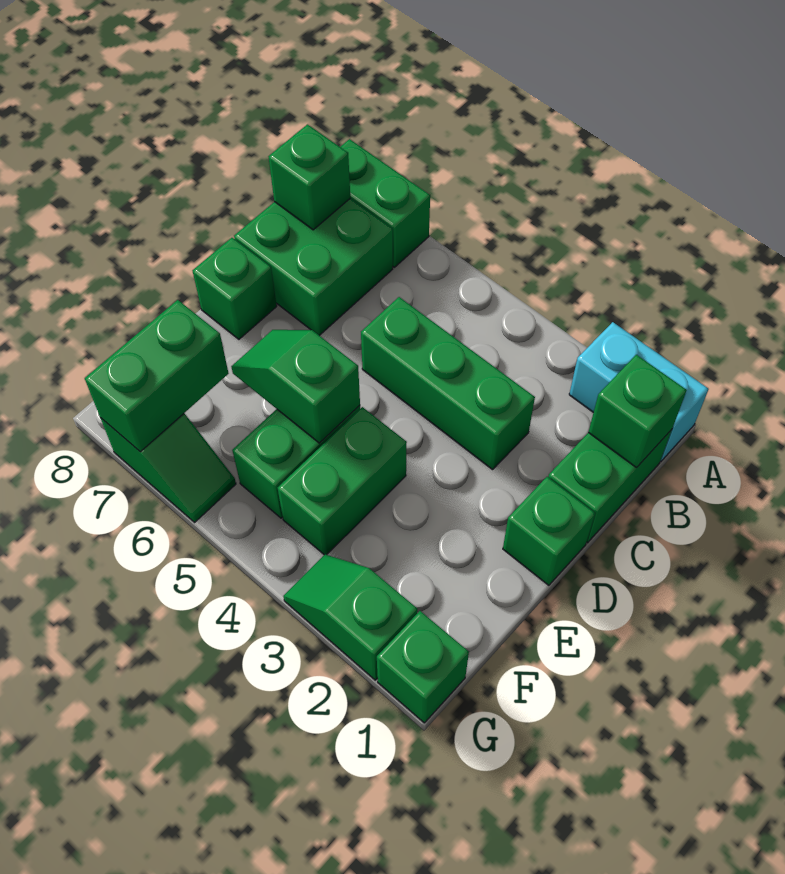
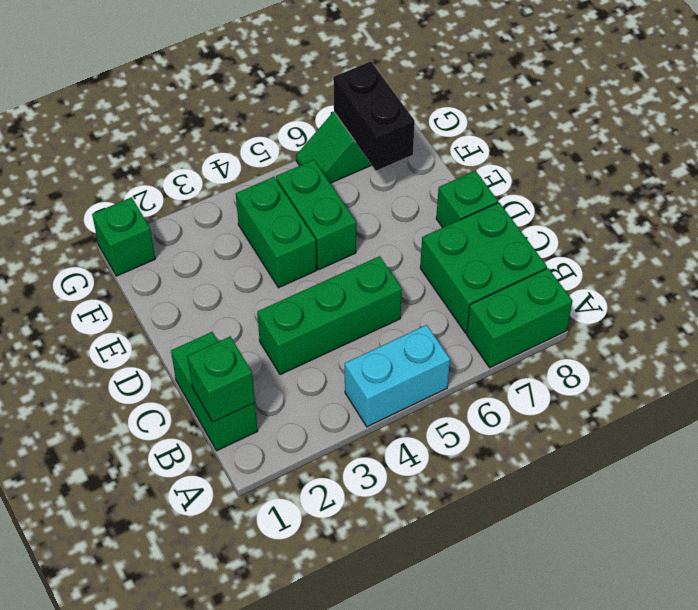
cyan brick A1:A2 level 1 -> cyan brick A4:A5 level 1
green brick B8 level 2 -> none
green brick D1 level 1 -> none
green slope E5:E6 level 2 top 5 -> none
green brick F7:G7 level 2 -> black brick F7:G7 level 2
green slope G2:G3 level 1 top 2 -> none

